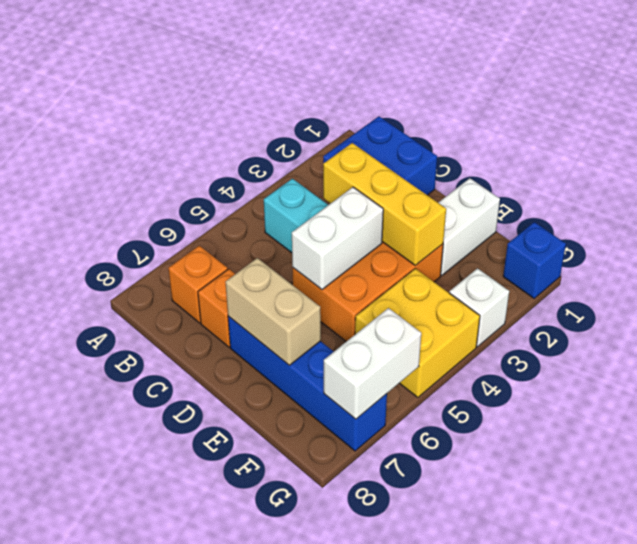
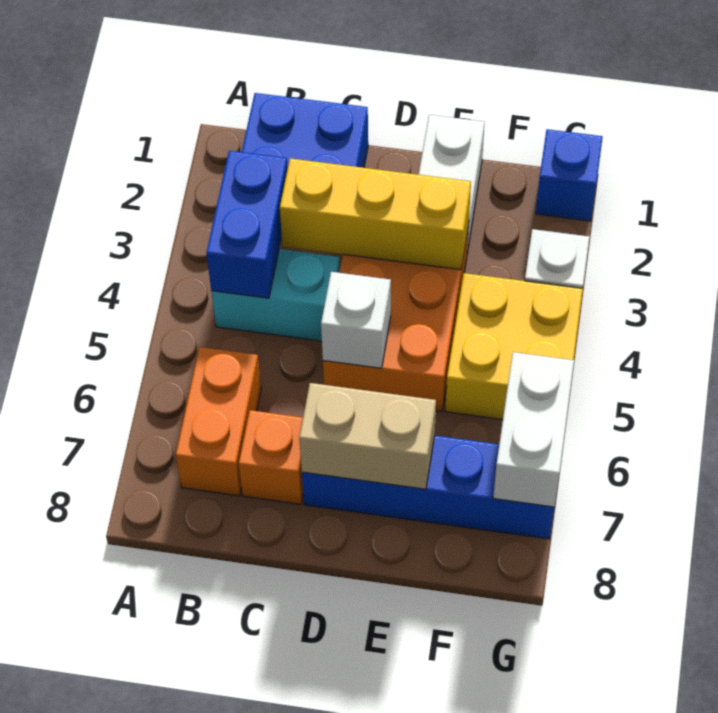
none -> blue brick B3:B4 level 2
orange brick B7 level 1 -> orange brick B6:B7 level 1
white brick D4:D5 level 2 -> white brick D5 level 2

